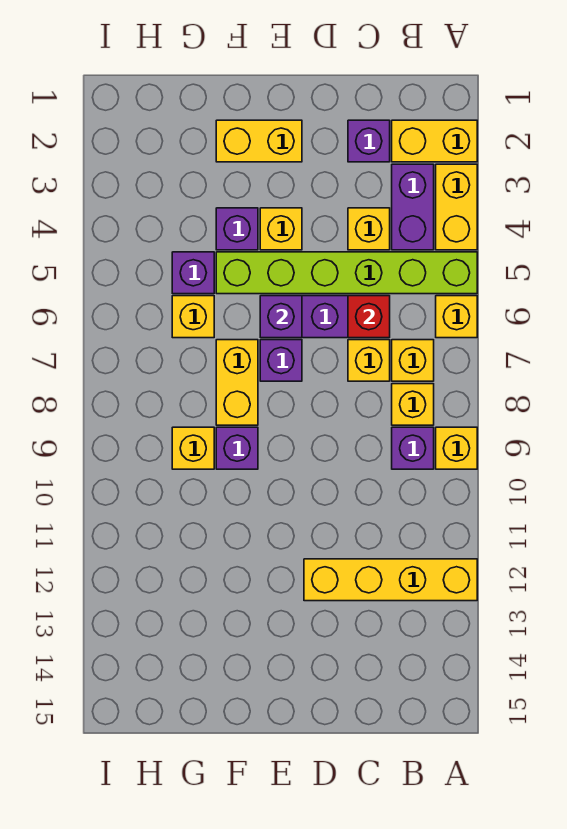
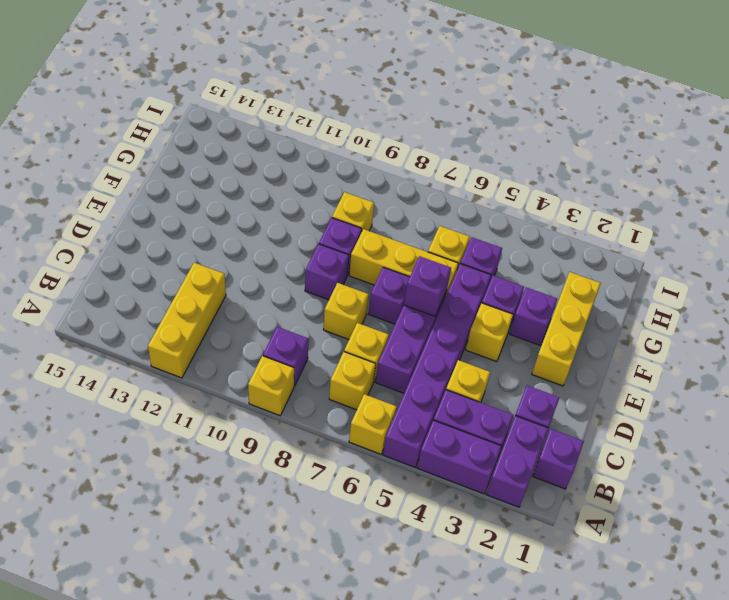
yellow brick A2:B2 level 1 -> purple brick A2:B2 level 1
yellow brick A3:A4 level 1 -> purple brick A3:A4 level 1
lime brick A5:F5 level 1 -> purple brick A5:F5 level 1
yellow brick A12:D12 level 1 -> yellow brick A12:C12 level 1
none -> purple brick B1 level 1
yellow brick B8 level 1 -> yellow brick D8 level 1
red brick C6 level 2 -> none
yellow brick E2:F2 level 1 -> yellow brick E2:G2 level 1
none -> purple brick E9 level 1
none -> purple brick F3 level 1
yellow brick F7:F8 level 1 -> yellow brick F6:F8 level 1

